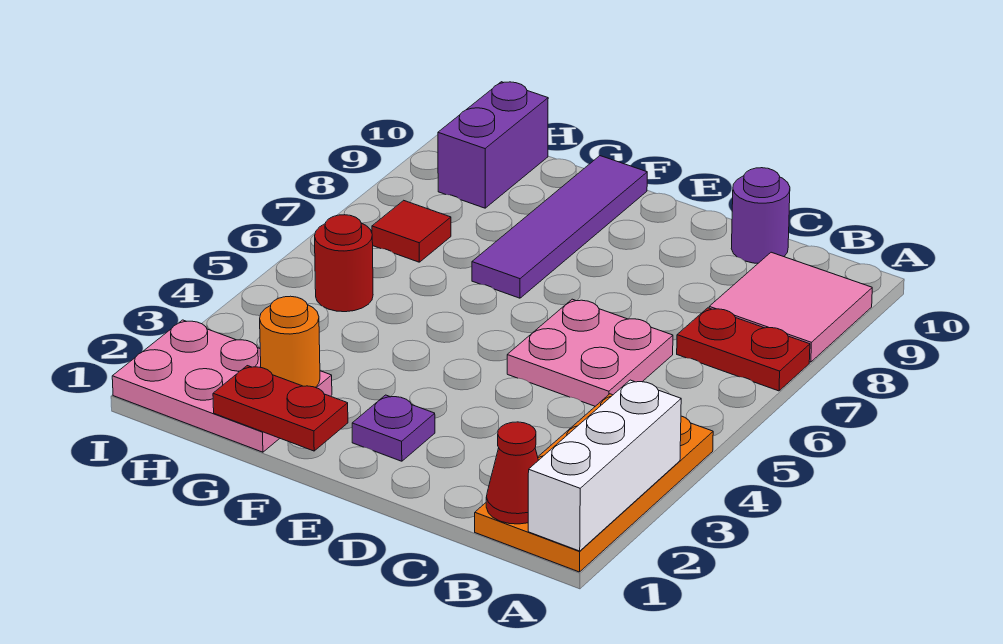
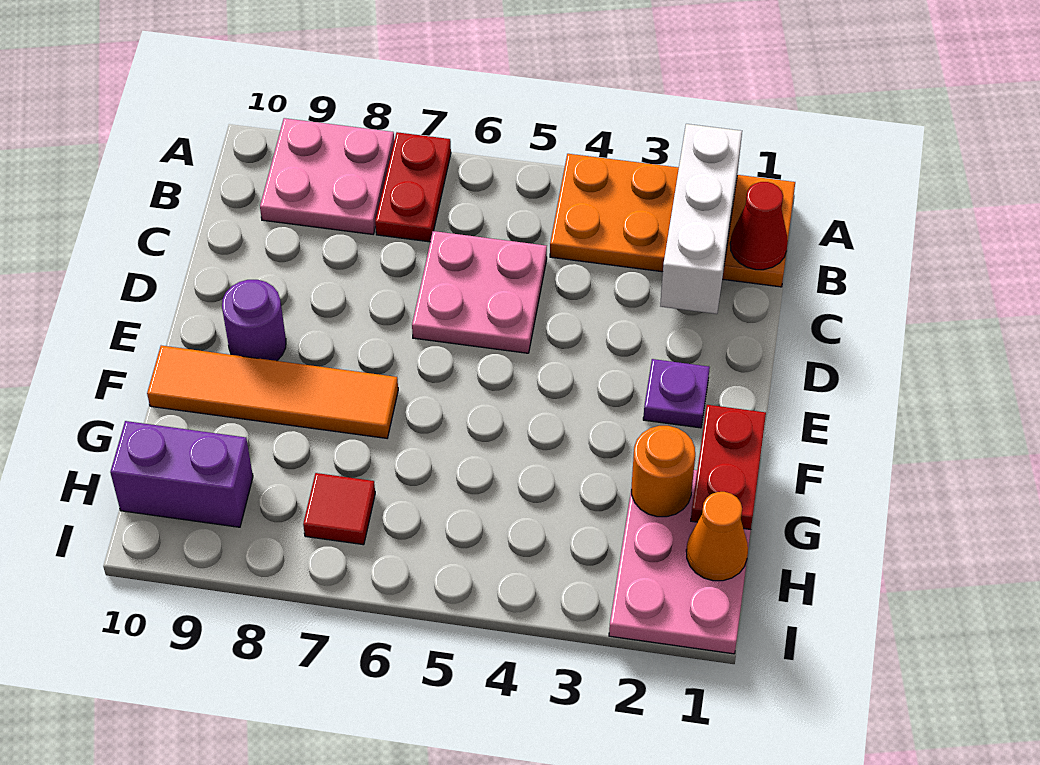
white brick A1:A3 level 2 -> white brick A2:C2 level 2
pink tile A8:B9 level 1 -> pink plate A8:B9 level 1
purple round brick C10 level 1 -> purple round brick E9 level 1
purple tile F7:F10 level 1 -> orange tile F7:F10 level 1
none -> orange cone H1 level 2
red round brick H5 level 1 -> none

